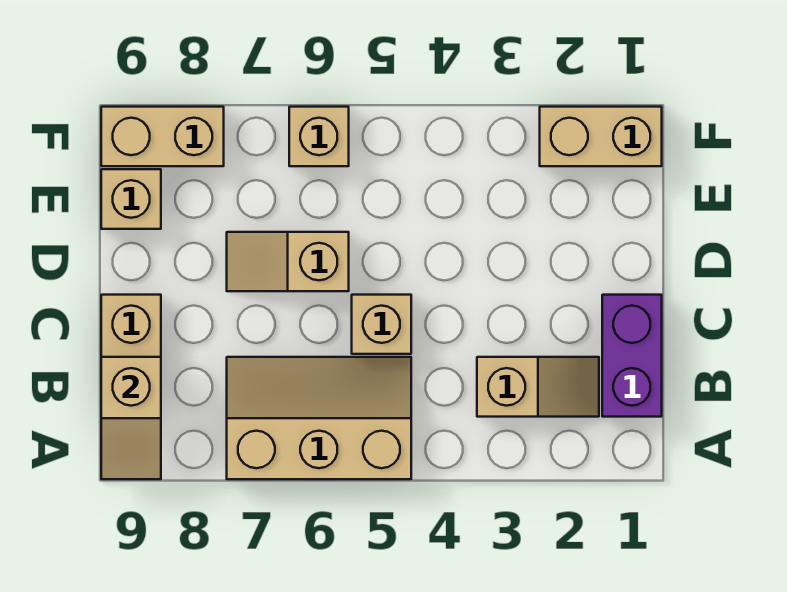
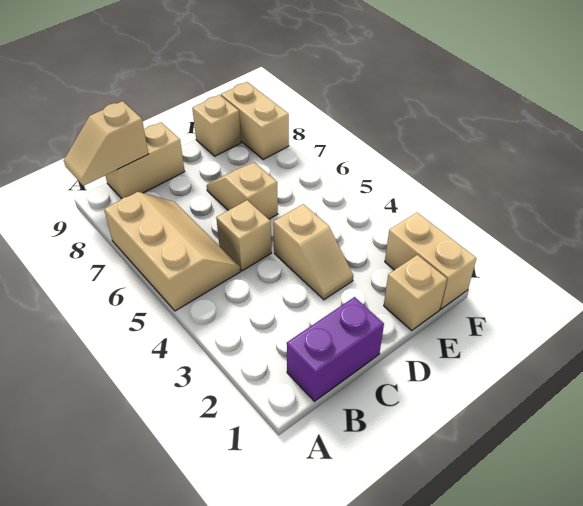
tan slope B2:B3 level 1 top 3 -> tan slope D3:D4 level 1 top 4
tan brick F6 level 1 -> tan brick E1 level 1

